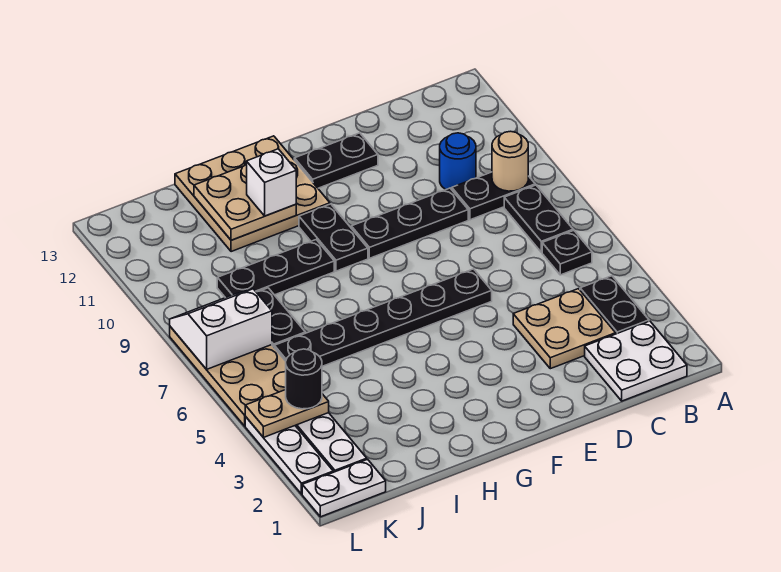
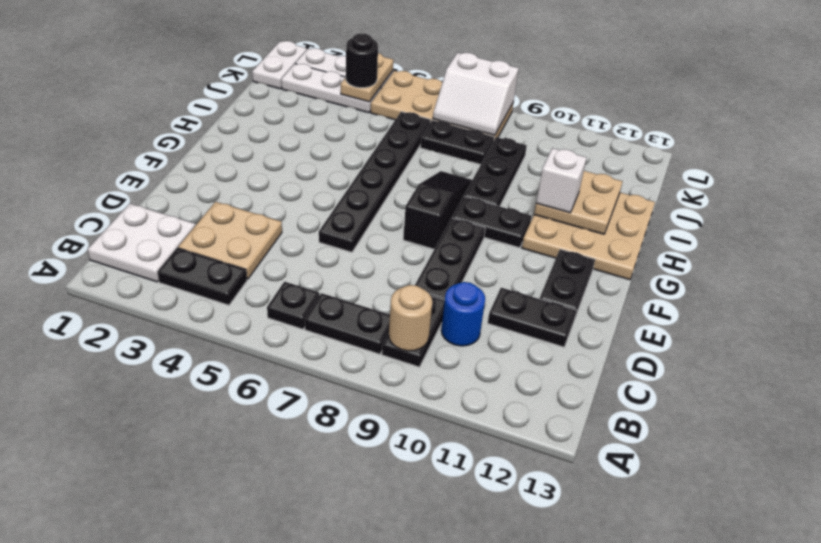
none -> black plate D11:D12 level 1
none -> black slope F8:H8 level 1 top F
white slope K7:L8 level 2 top 7 -> white slope K7:L8 level 2 top L

